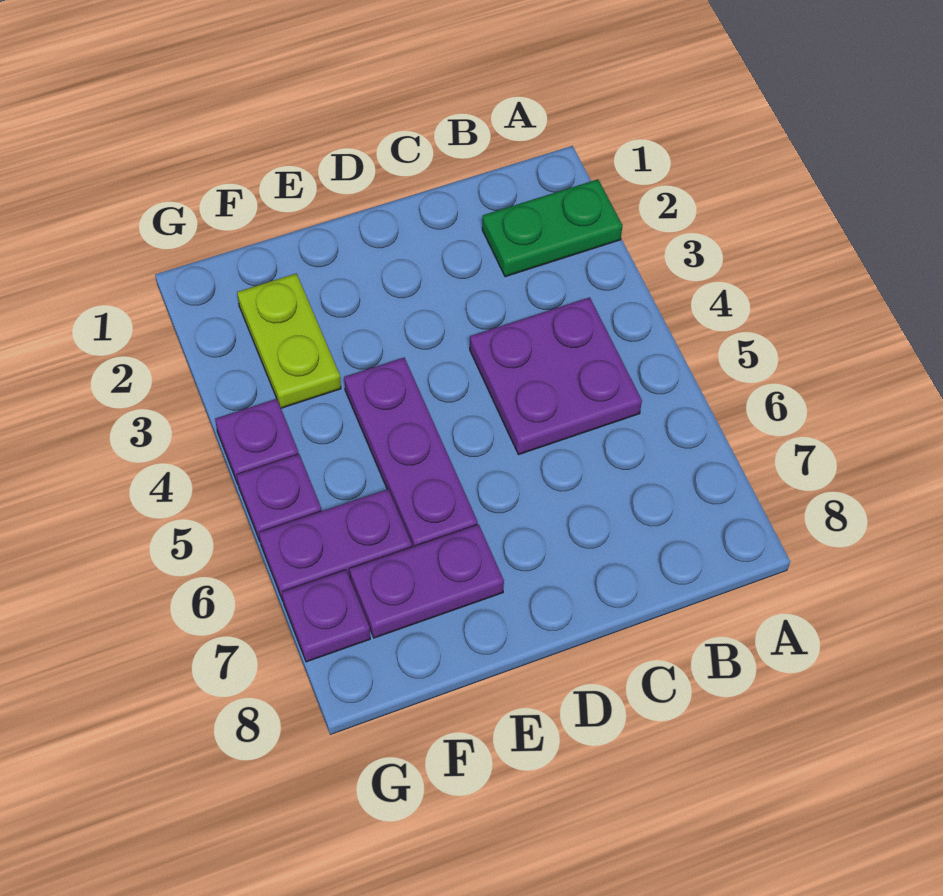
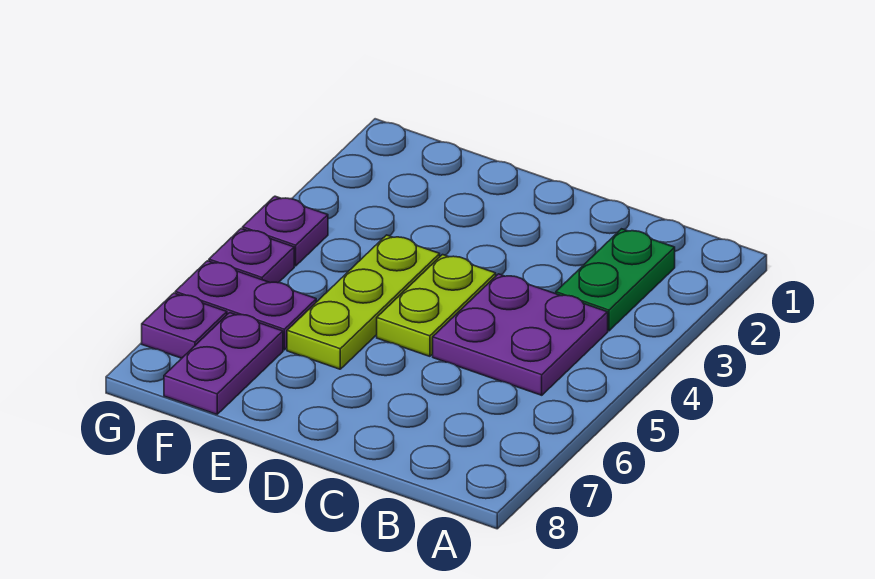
green plate A2:B2 level 1 -> green plate B2:B3 level 1
purple plate E4:E6 level 1 -> lime plate E4:E6 level 1
purple plate E7:F7 level 1 -> purple plate F7:F8 level 1
lime plate F2:F3 level 1 -> lime plate D4:D5 level 1

